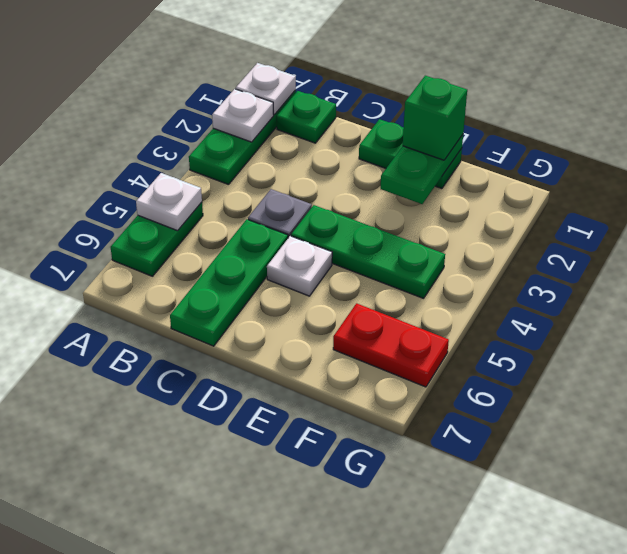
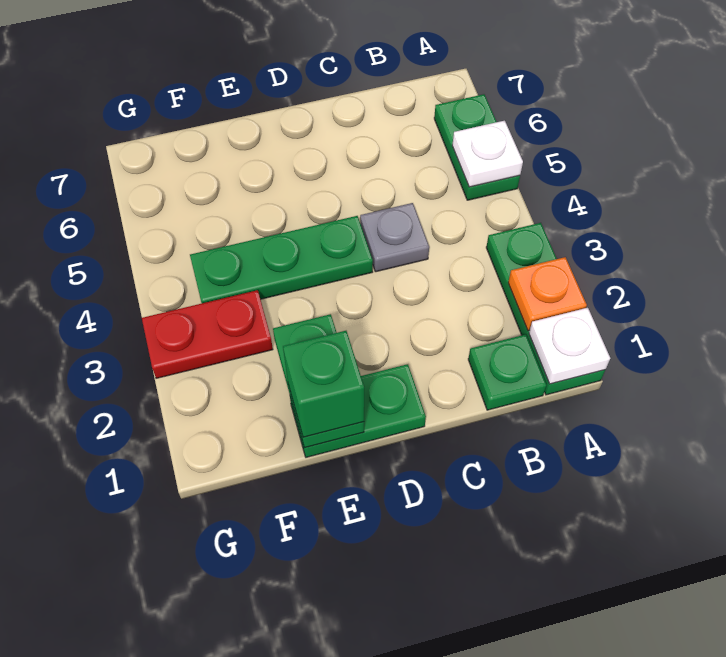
white plate A2 level 2 -> orange plate A2 level 2
green plate C5:C7 level 1 -> none
white plate D5 level 1 -> none
red plate F6:G6 level 1 -> red plate F3:G3 level 1

